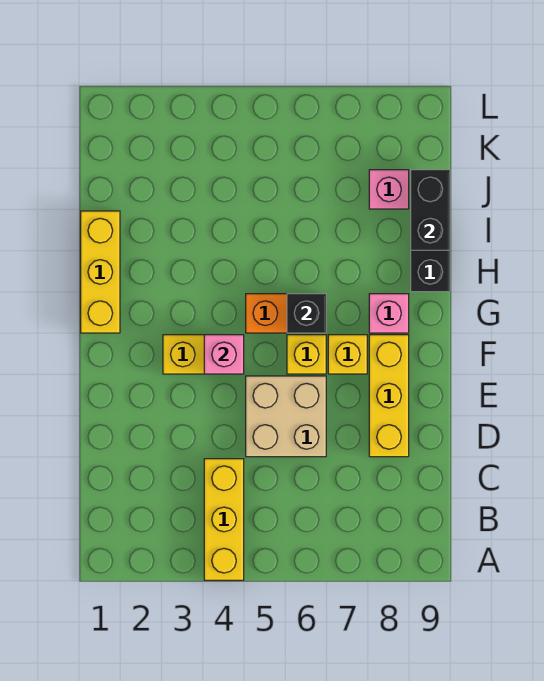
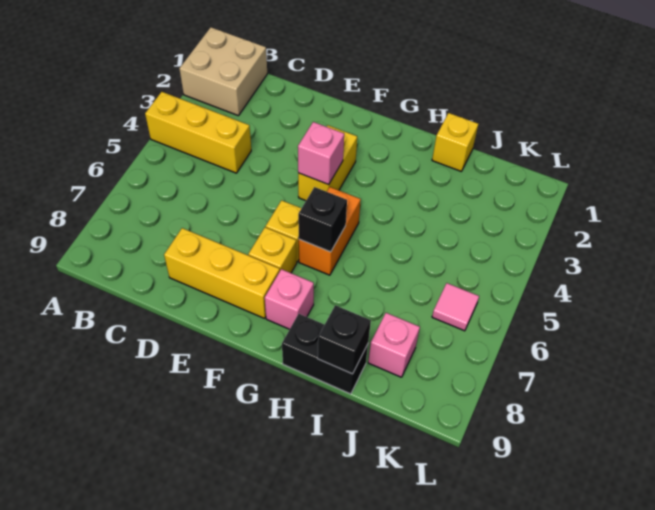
tan brick D5:E6 level 1 -> tan brick A1:B2 level 1
yellow brick G1:I1 level 1 -> yellow brick I1 level 1
black brick I9:J9 level 2 -> black brick I9 level 2
none -> pink tile K6 level 1

